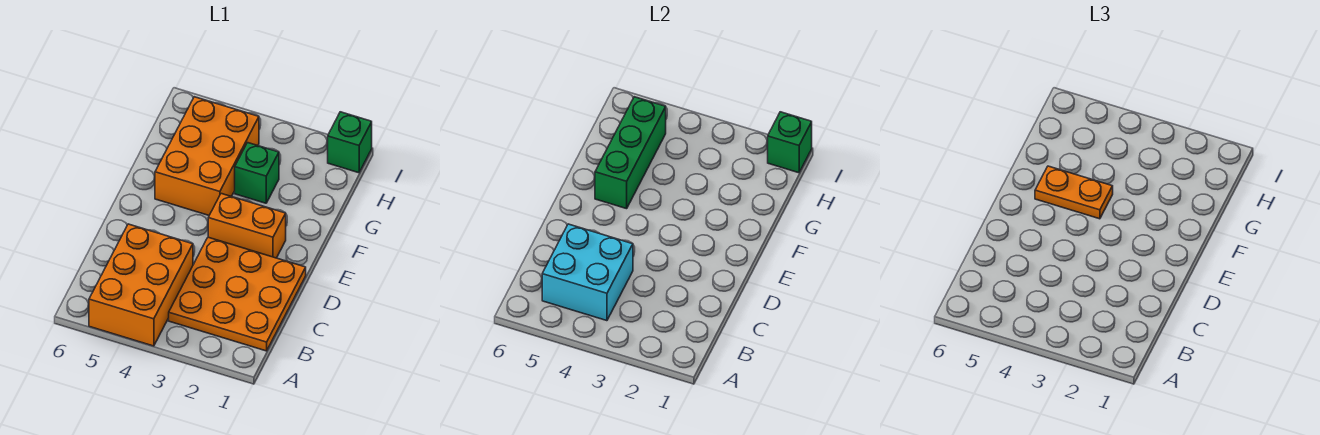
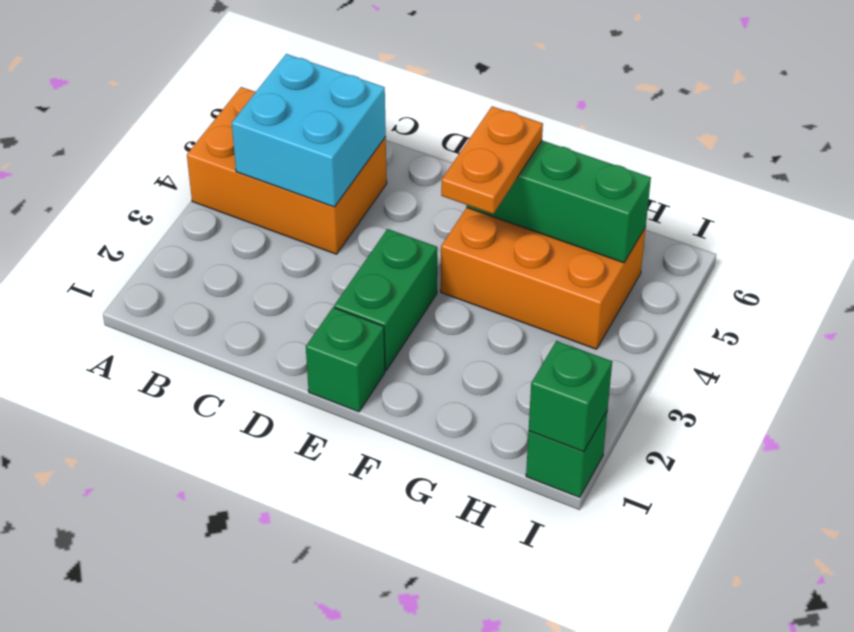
orange plate B1:D3 level 1 -> none
orange brick E2:E3 level 1 -> green brick E2:E3 level 1
green brick G3 level 1 -> green brick E1 level 1

